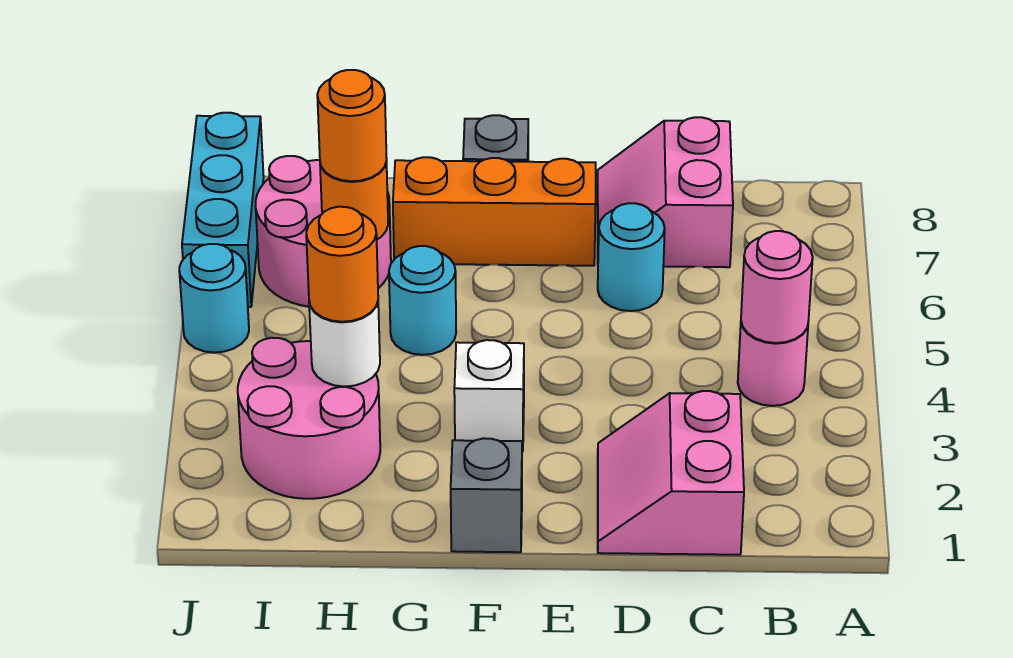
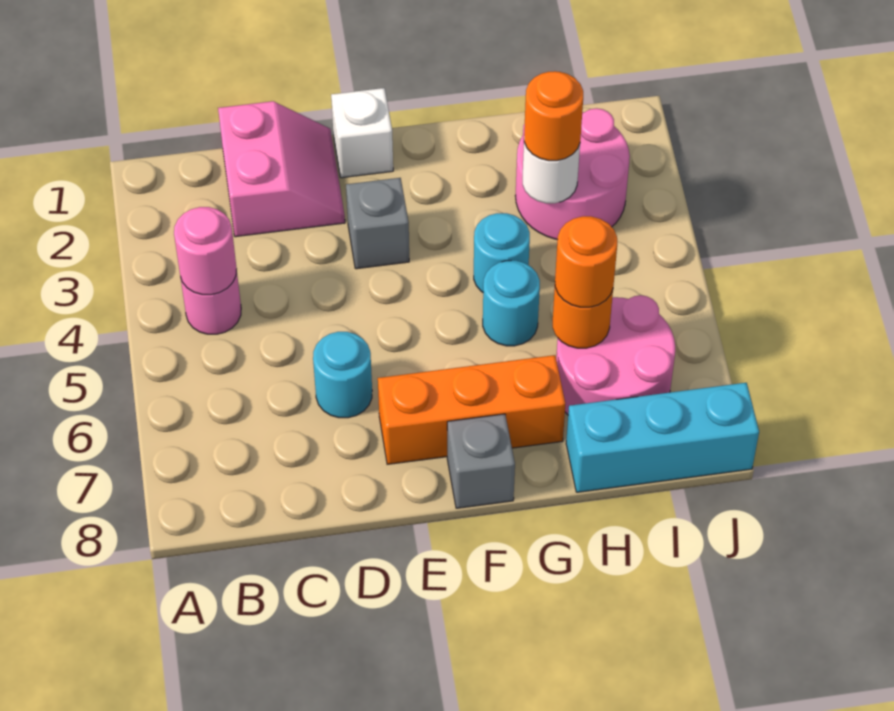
pink slope C7:D8 level 1 top C -> none
grey brick F1 level 1 -> grey brick E3 level 1
white brick F3 level 1 -> white brick E1 level 1
cyan round brick J5 level 1 -> cyan round brick G4 level 1
cyan brick J6:J8 level 1 -> cyan brick H8:J8 level 1

